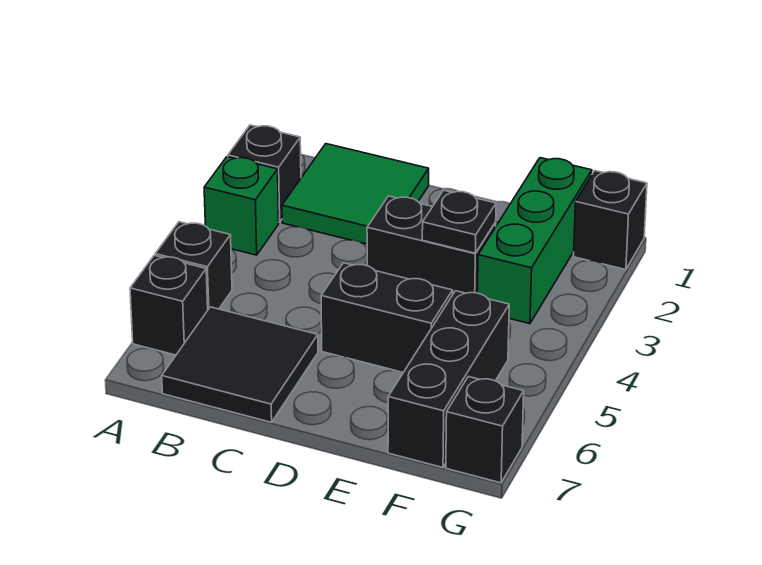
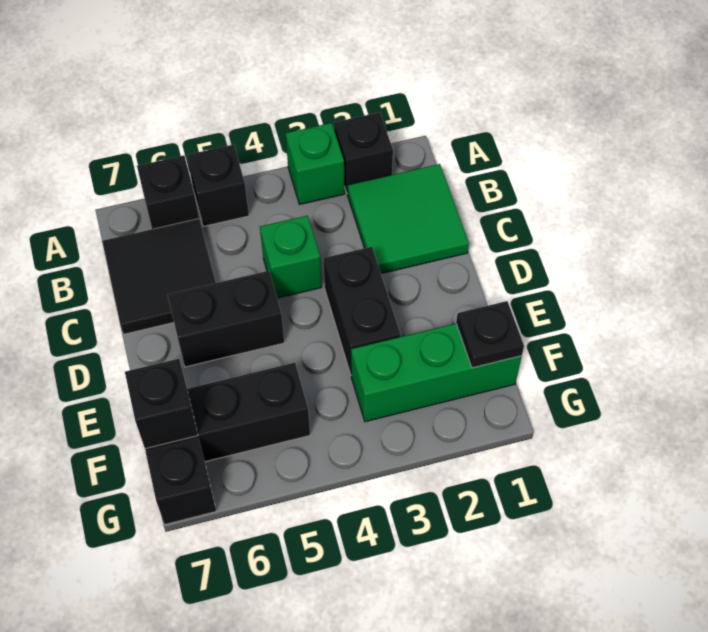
none -> green brick C4 level 1
black brick D5:E5 level 1 -> black brick D5:D6 level 1
black plate E3 level 2 -> black plate F1 level 2
black brick G1 level 1 -> black brick F7 level 2

